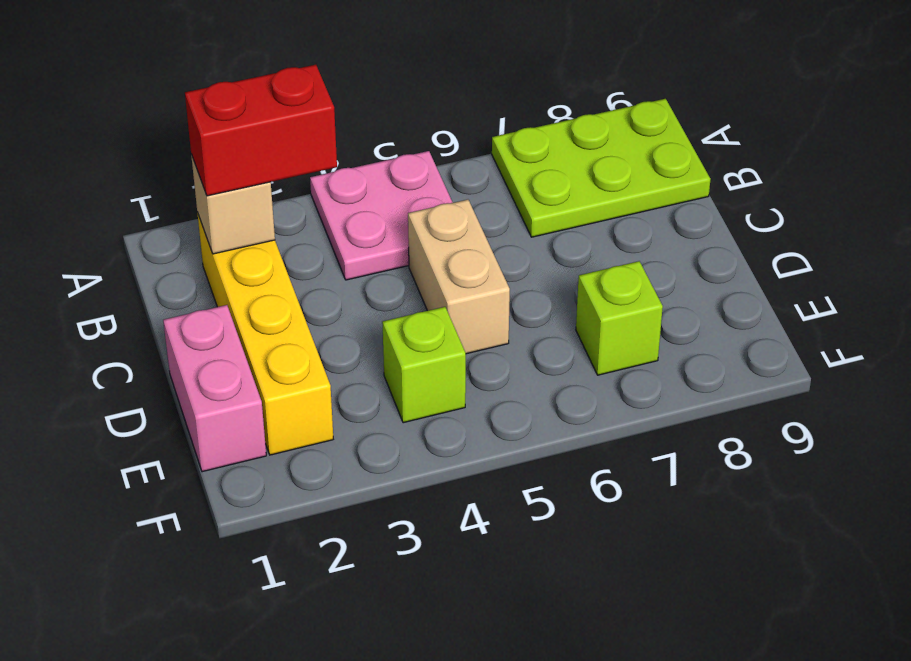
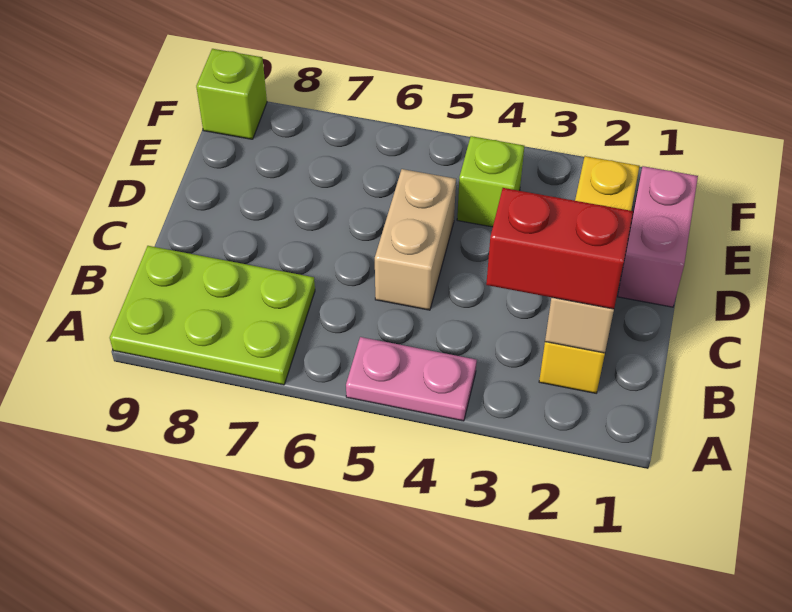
pink plate A4:B5 level 1 -> pink plate A4:A5 level 1
lime brick E7 level 1 -> lime brick F9 level 1

